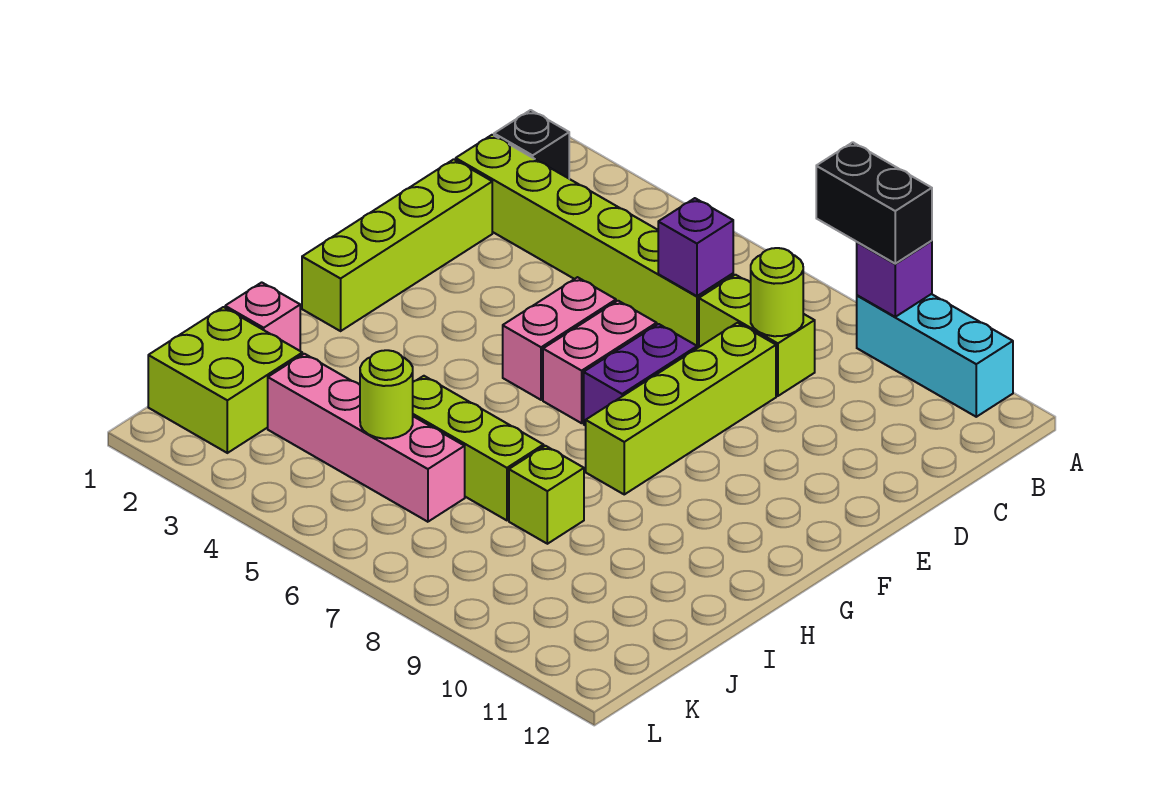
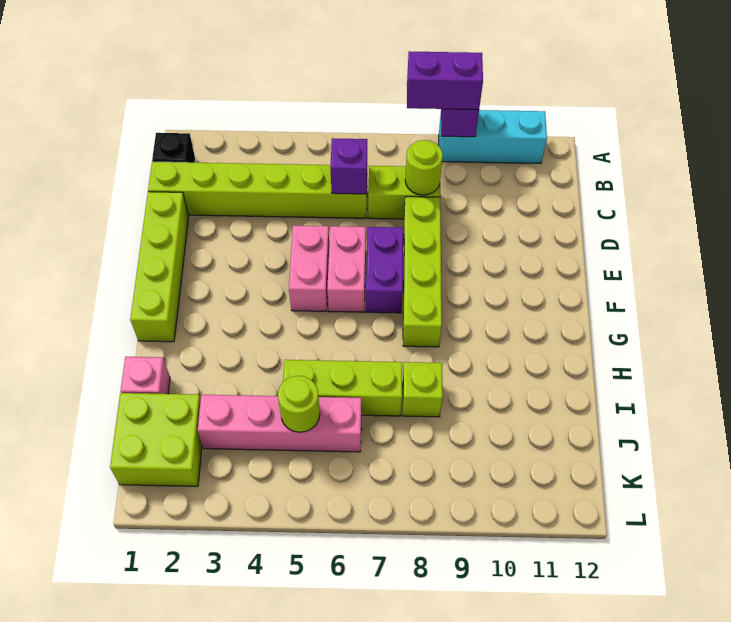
black brick A8:A9 level 3 -> purple brick A8:A9 level 3

